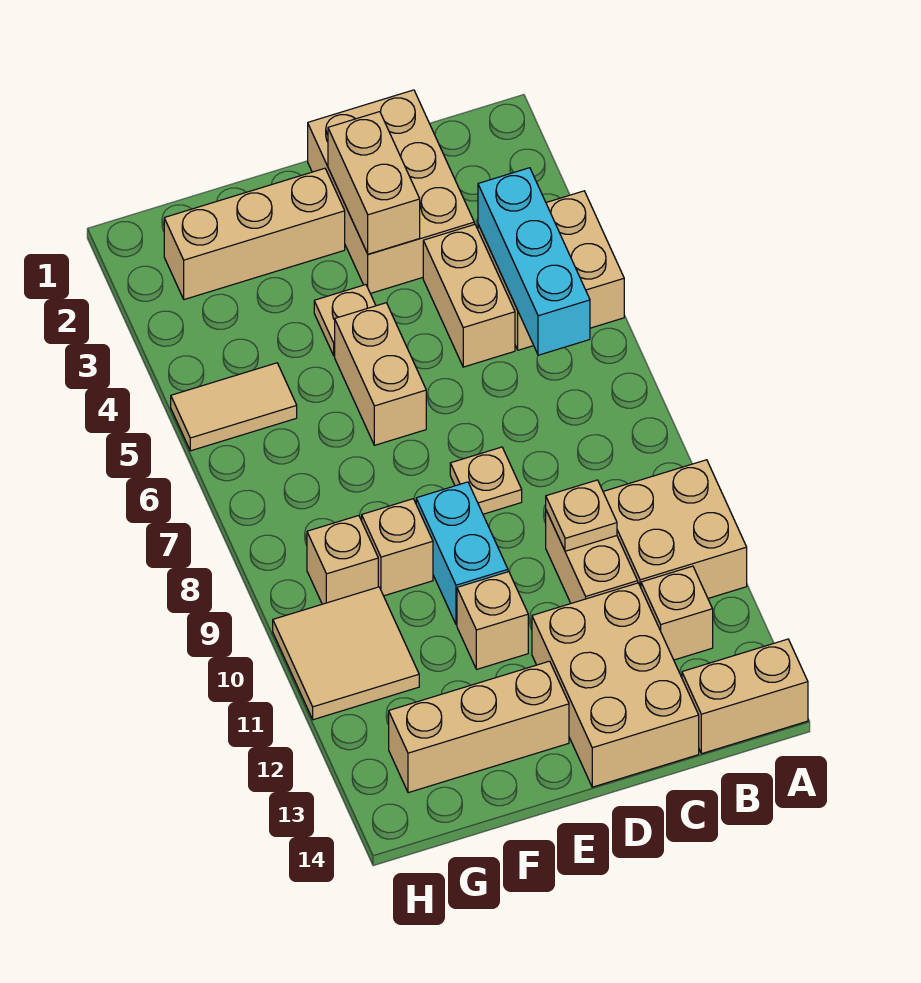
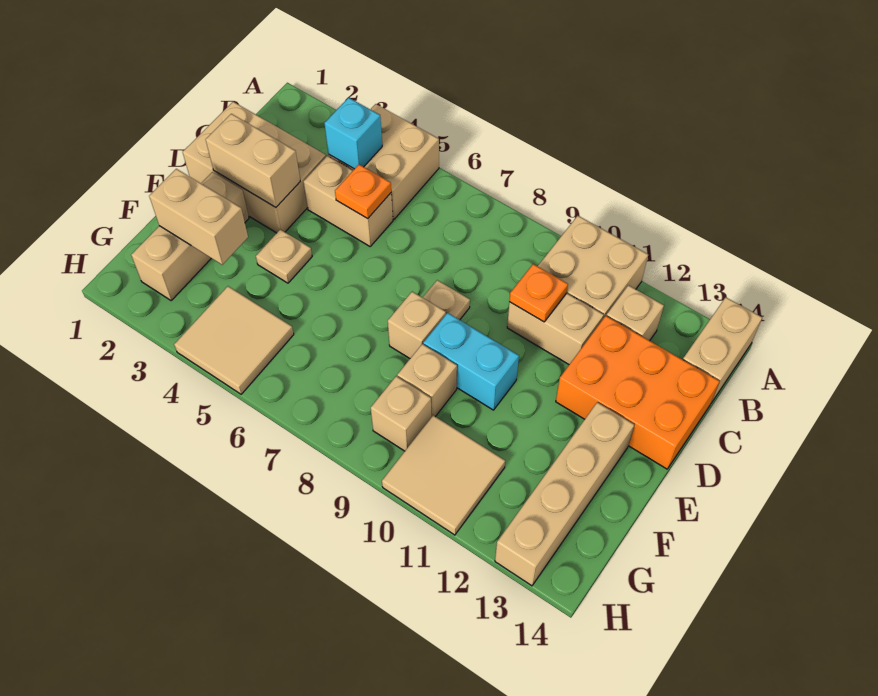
cyan brick B4:B6 level 2 -> cyan brick B4 level 2
none -> orange plate C5 level 2
tan plate C10 level 2 -> orange plate C10 level 2
tan brick C12:D14 level 1 -> orange brick C12:D14 level 1
tan brick E5:E6 level 1 -> tan brick F2:F3 level 2
tan brick E11 level 1 -> tan brick E8 level 1
tan brick E13:G13 level 1 -> tan brick E13:H13 level 1
tan tile G5:H5 level 1 -> tan tile G4:H5 level 1

